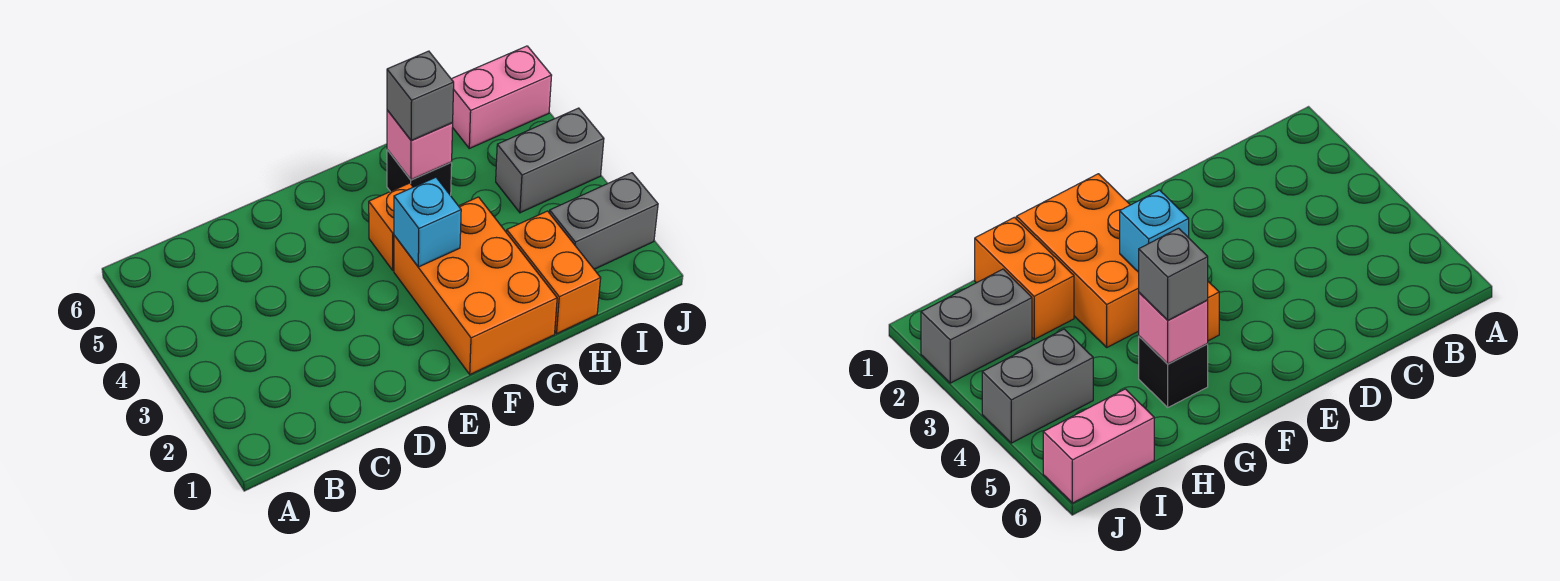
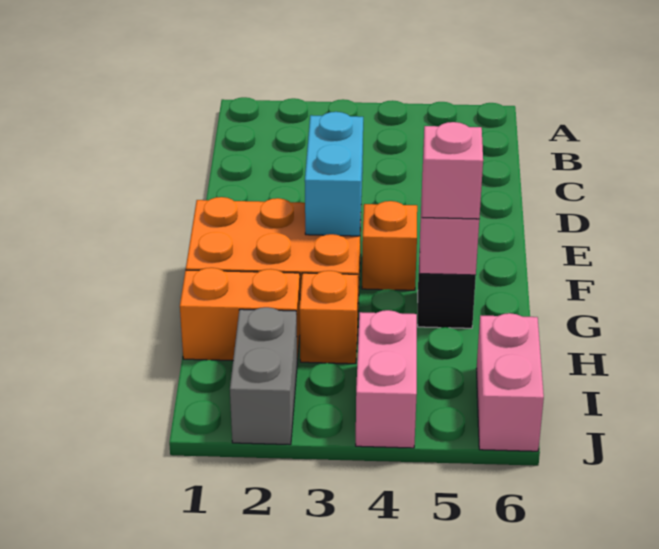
cyan brick F3 level 2 -> cyan brick E3:F3 level 2
grey brick G5 level 3 -> pink brick G5 level 3
none -> orange brick H3 level 1
grey brick I4:J4 level 1 -> pink brick I4:J4 level 1

